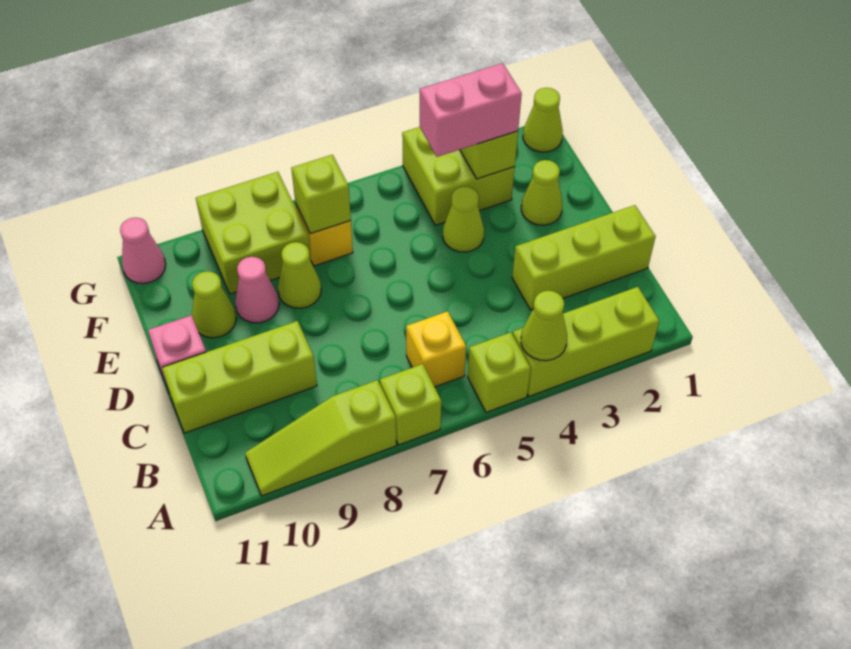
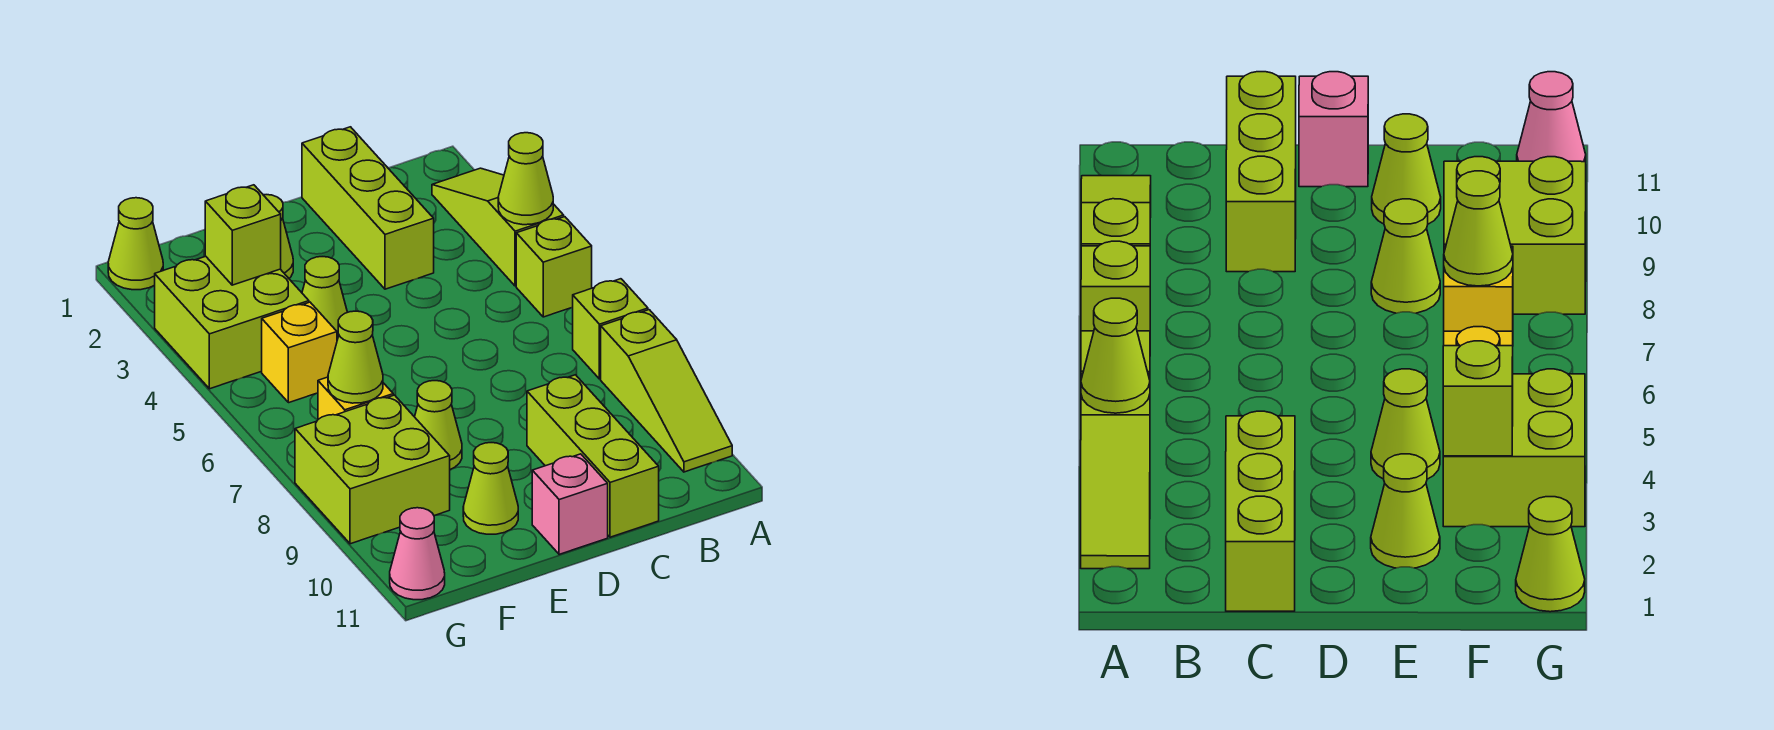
lime brick A2:A4 level 1 -> lime slope A2:A4 level 1 top 4
yellow brick B6 level 1 -> yellow brick F5 level 1
pink cone E9 level 1 -> none
pink brick F3:F4 level 3 -> none
lime brick F7 level 2 -> lime cone F7 level 2

